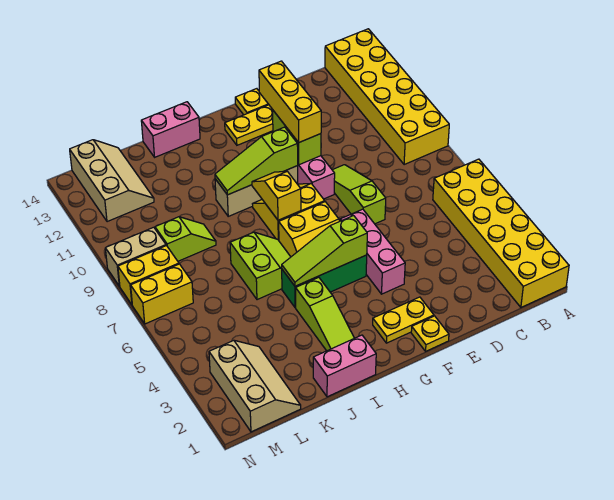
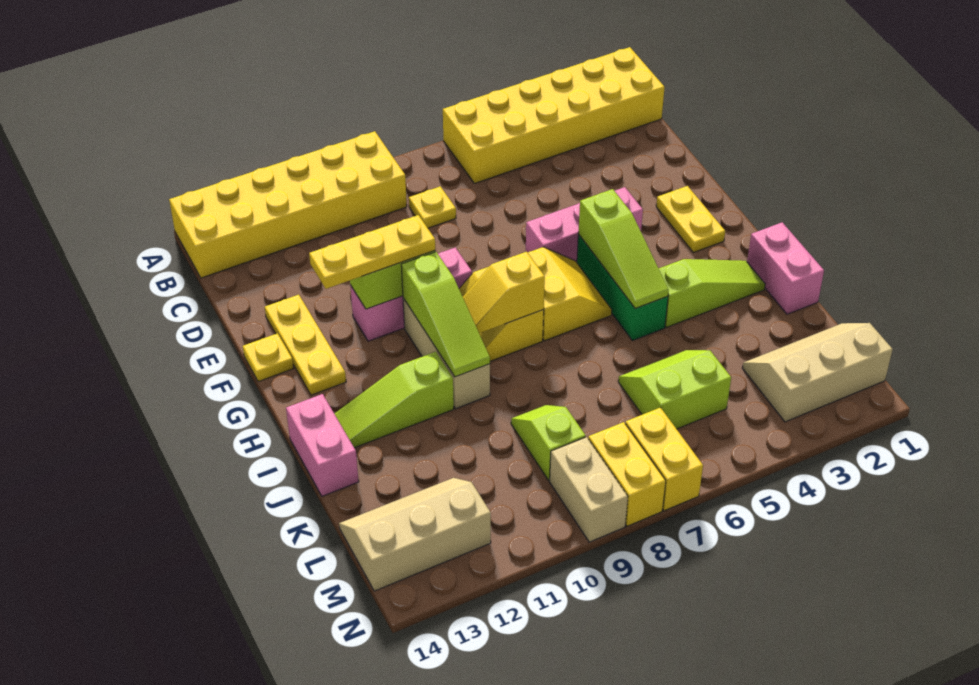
lime slope E7:E9 level 1 top 7 -> lime slope I11:I13 level 1 top 11
yellow plate F1 level 1 -> yellow plate C8 level 1
yellow brick F10:F12 level 3 -> yellow plate F10:F12 level 3
lime slope I6:J7 level 1 top J -> lime slope K5:L6 level 1 top L

